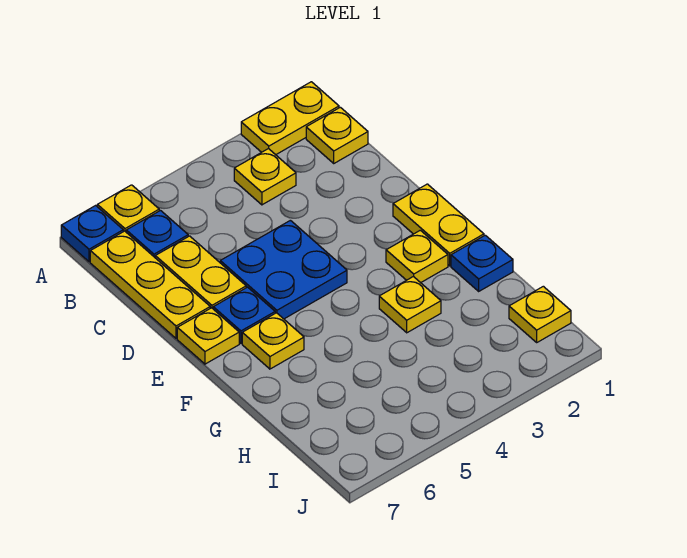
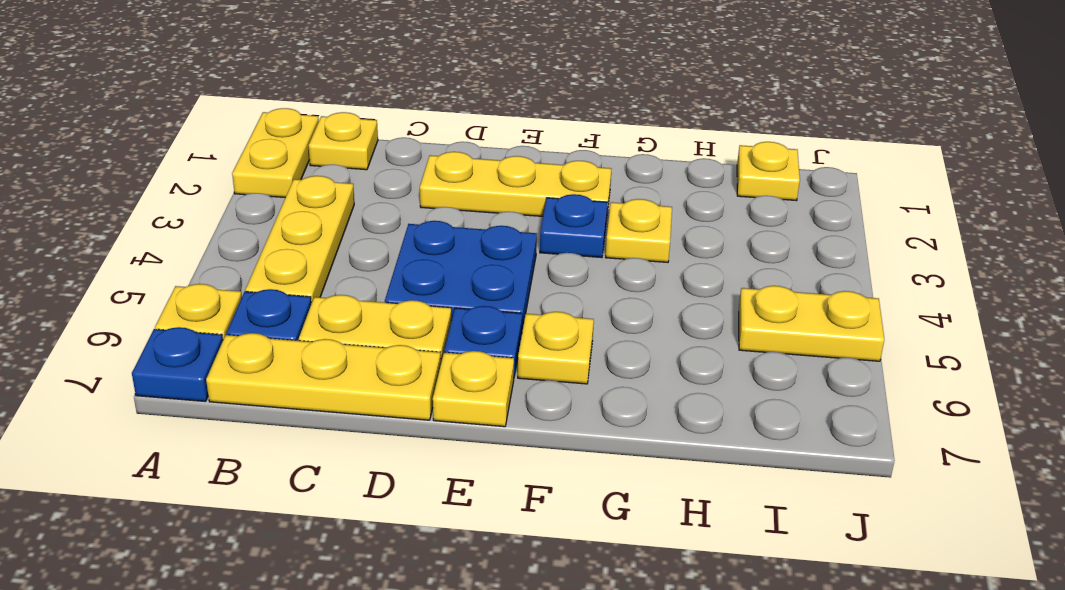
yellow plate B3 level 1 -> yellow plate B3:B5 level 1
yellow plate E1:F1 level 1 -> yellow plate I5:J5 level 1
yellow plate F2 level 1 -> yellow plate D2:F2 level 1
blue plate G1 level 1 -> blue plate F3 level 1

